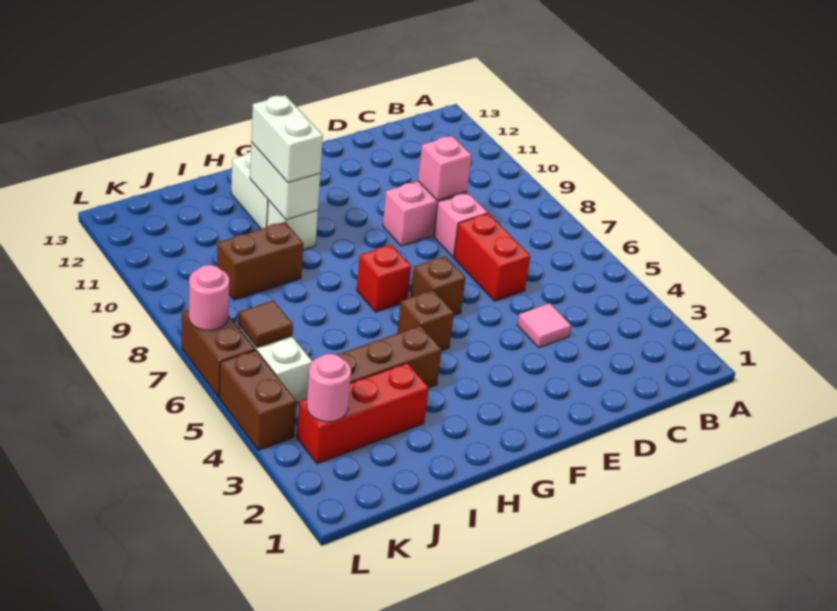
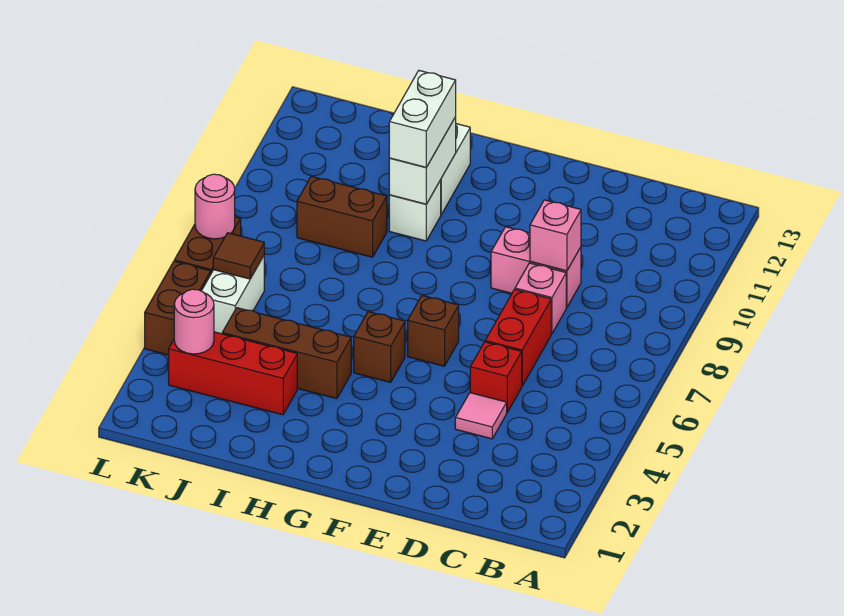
red brick G7 level 1 -> red brick D5 level 1

